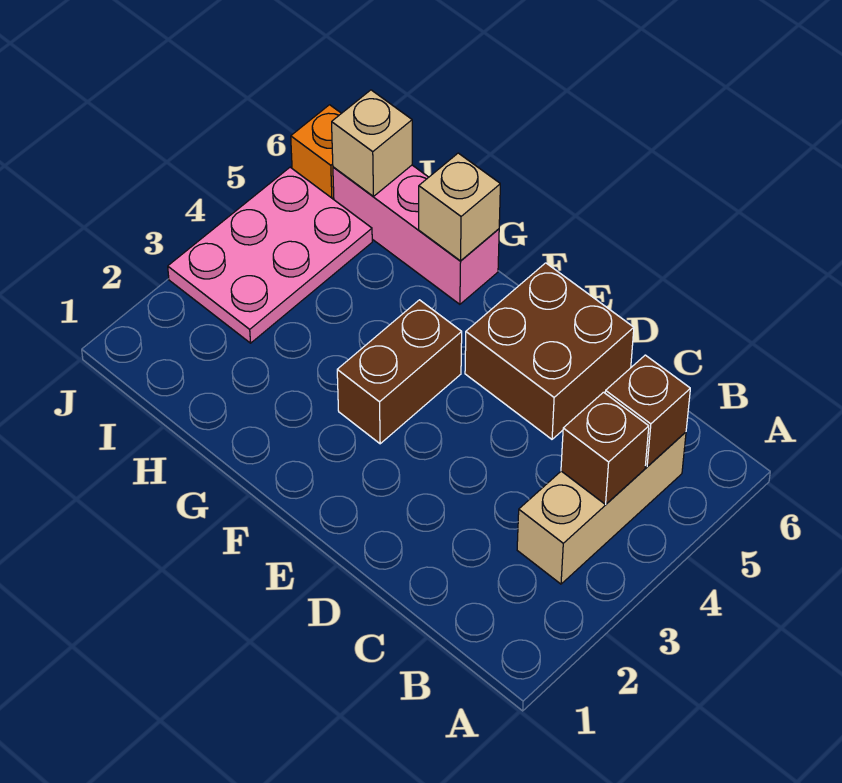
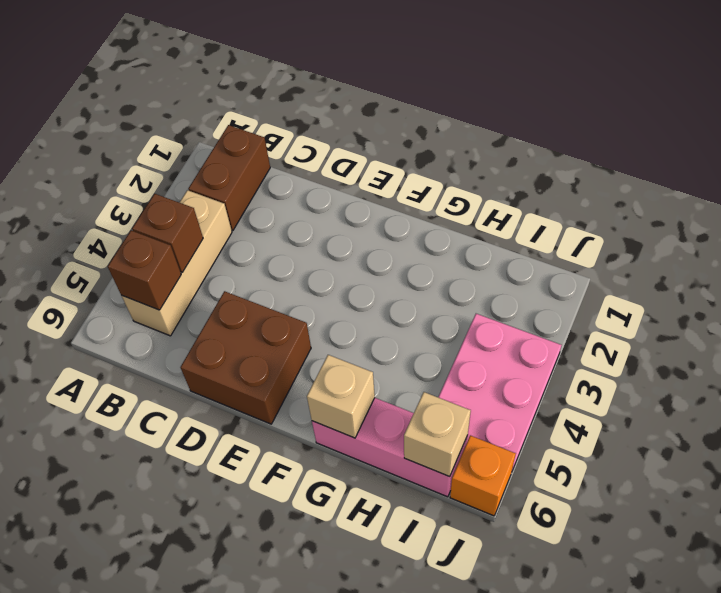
brown brick F3:F4 level 1 -> brown brick B1:B2 level 1

